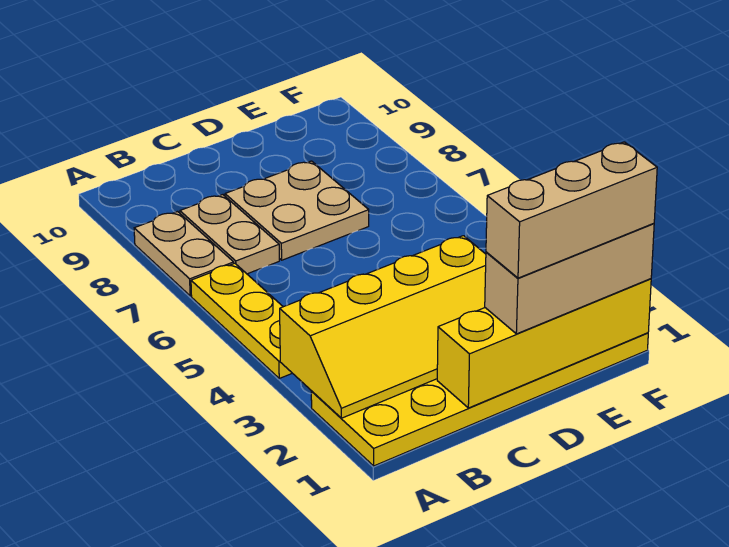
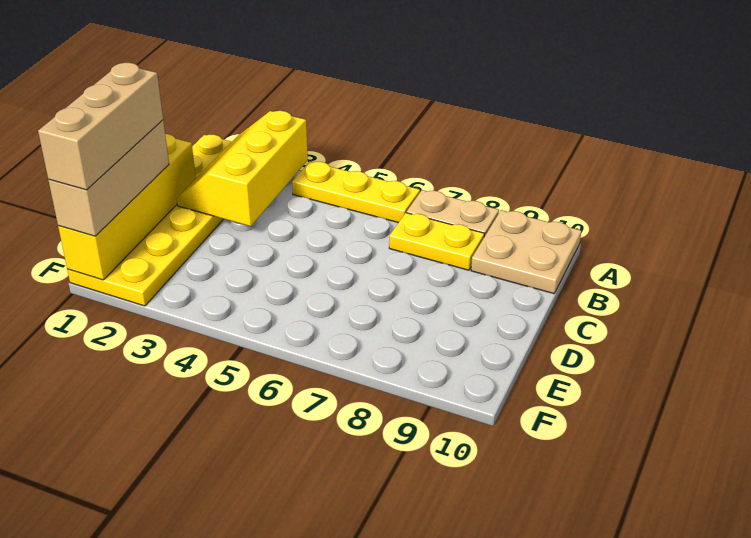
yellow slope A2:D3 level 2 top 3 -> yellow slope A2:C3 level 2 top 3
tan plate B7:B8 level 1 -> yellow plate B7:B8 level 1
tan plate C7:D8 level 1 -> tan plate A9:B10 level 1

